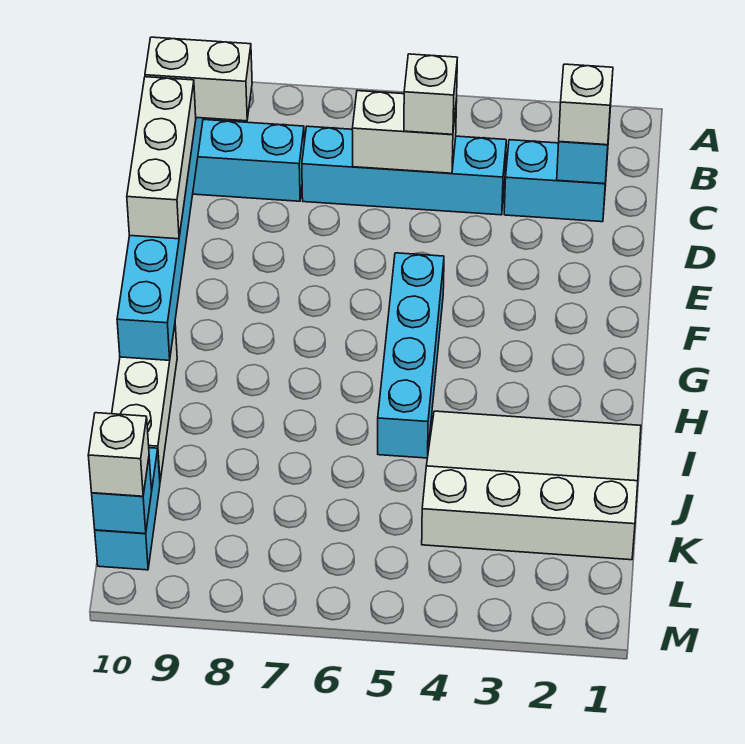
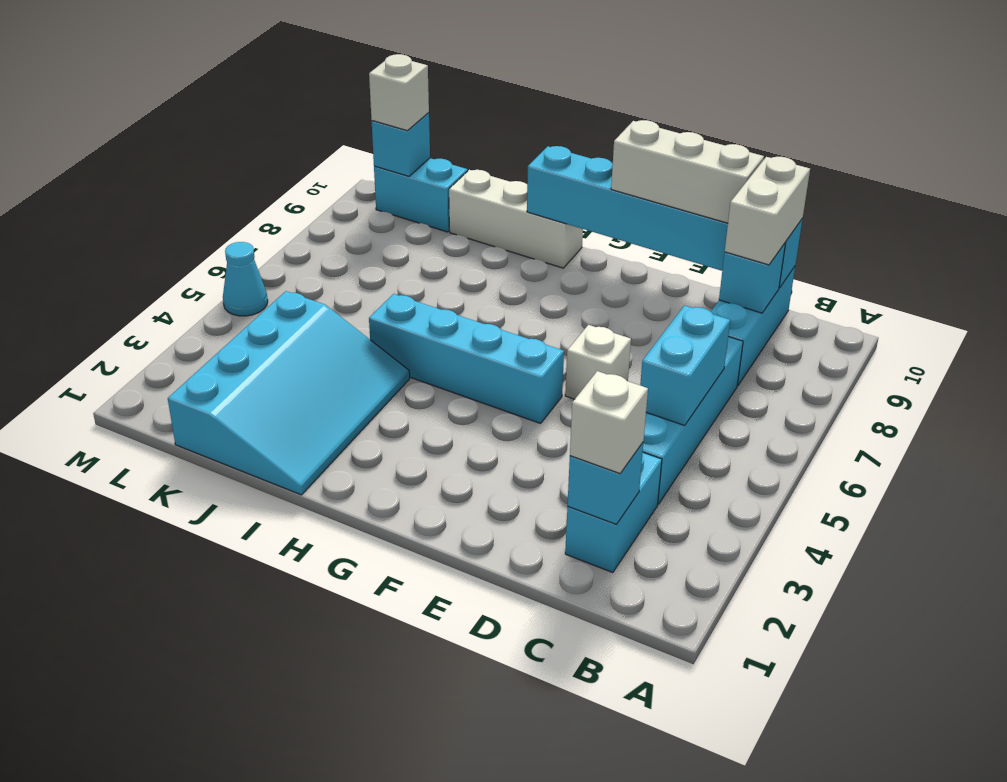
white brick C5:C6 level 2 -> cyan brick C5:C6 level 2
white brick C5 level 3 -> white brick E6 level 1
none -> cyan brick C9 level 2
white slope I1:K4 level 1 top K -> cyan slope I1:K4 level 1 top K
none -> cyan cone M5 level 1

